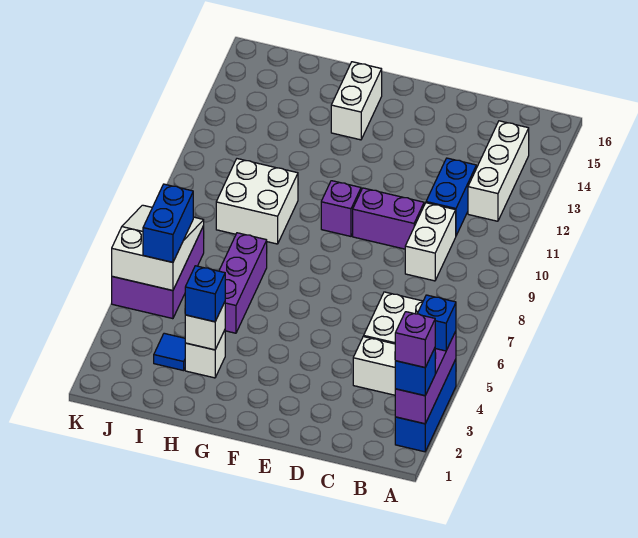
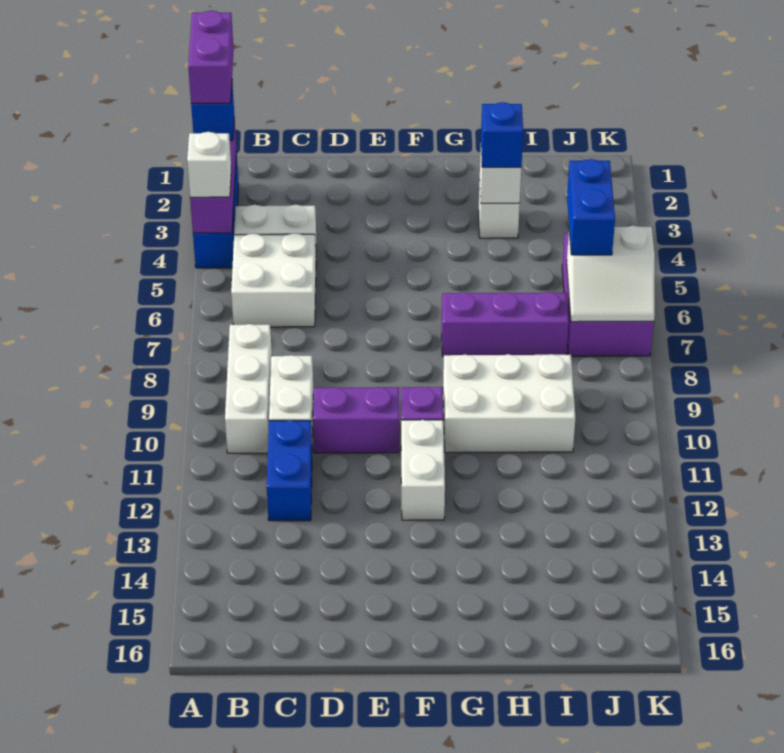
purple brick A2 level 4 -> purple brick A1:A2 level 4
blue brick A4 level 3 -> white brick A4 level 3
white brick B12:B14 level 1 -> white brick B8:B10 level 1
white brick G14:G15 level 1 -> white brick F11:F12 level 1
purple brick H5:H7 level 1 -> purple brick G7:I7 level 1
white brick H9:I10 level 1 -> white brick G9:I10 level 1
blue tile I3 level 1 -> none
white slope J5:K7 level 2 top 5 -> white slope J6:K7 level 2 top 6

